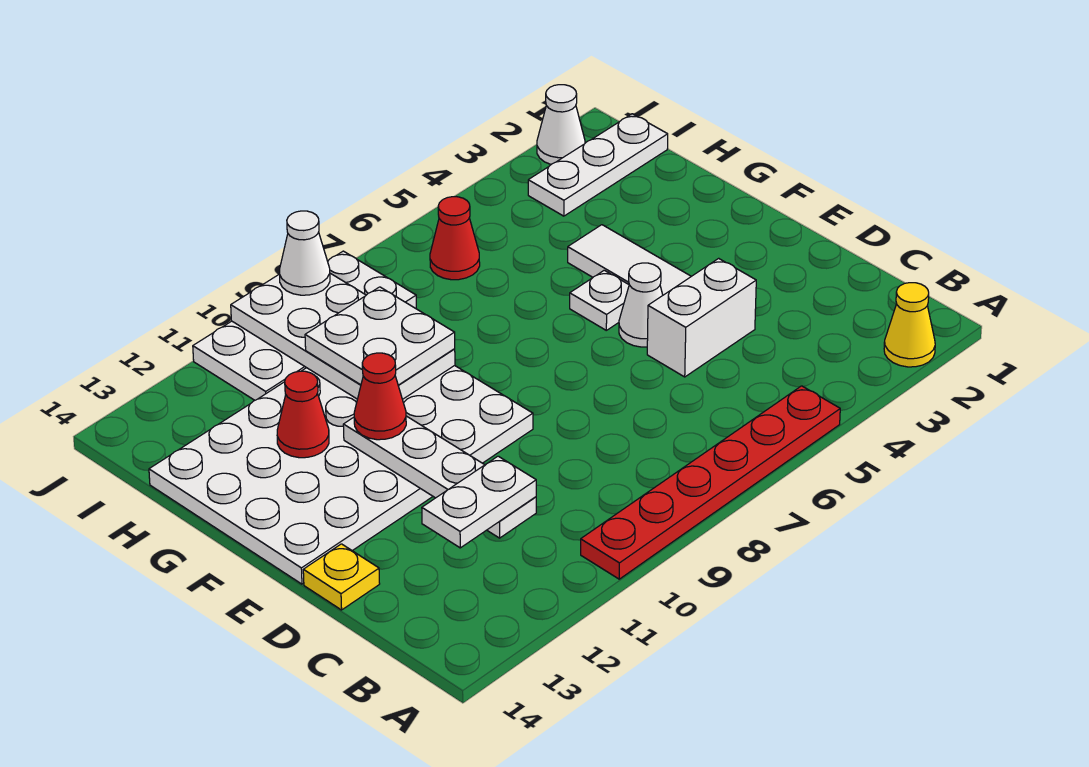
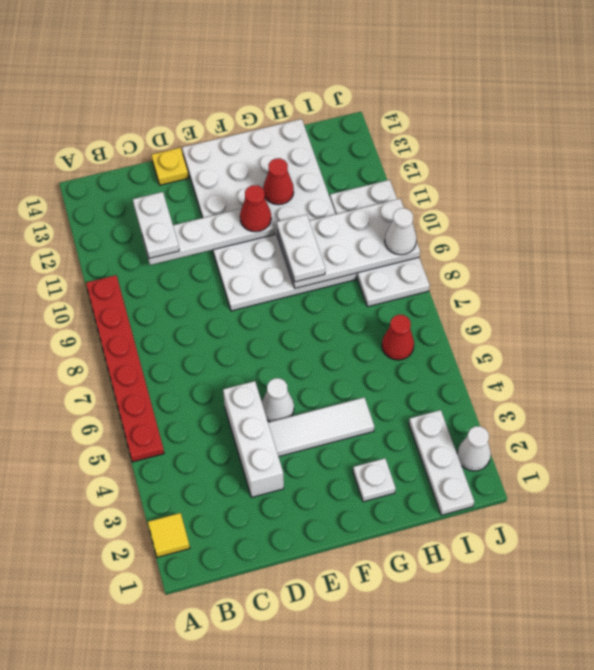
yellow cone A2 level 1 -> yellow tile A2 level 1
white brick D4:D5 level 1 -> white brick D3:D5 level 1
white plate F5 level 1 -> white plate G2 level 1
white plate G9:H10 level 3 -> white plate G9:G10 level 3

